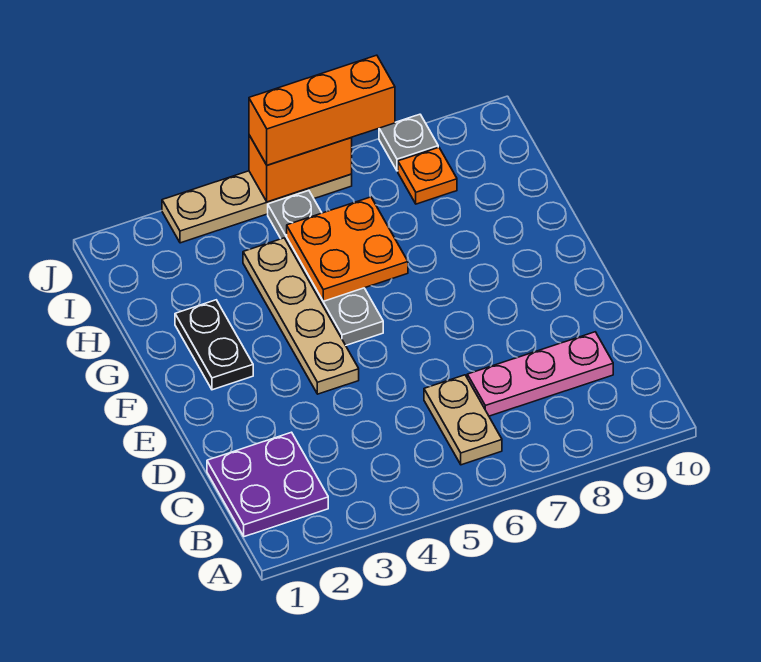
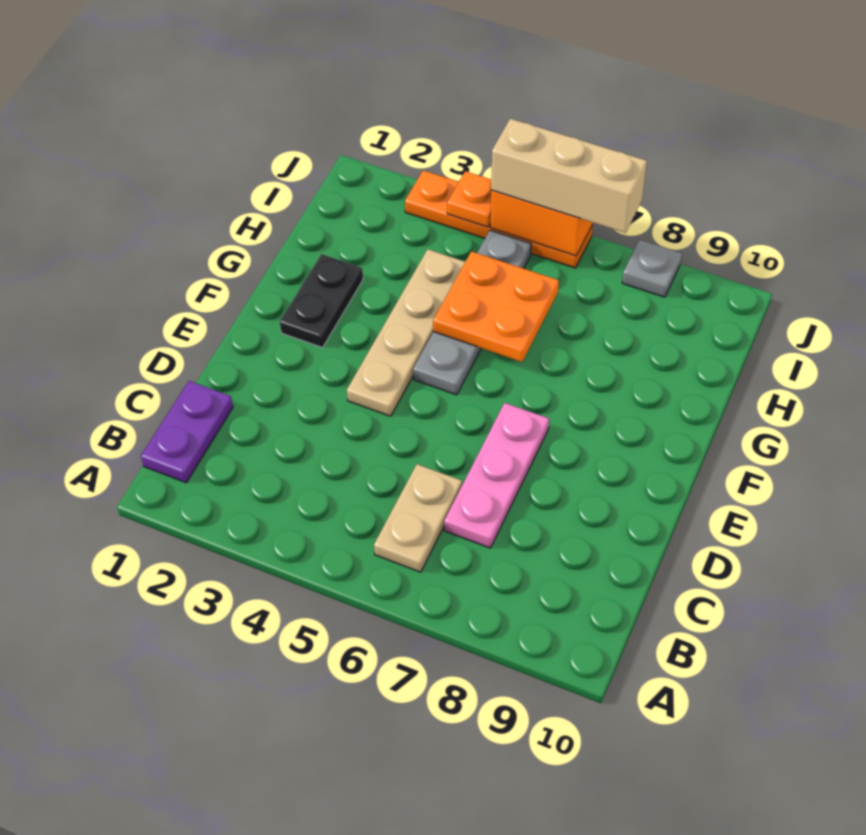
purple plate B1:C2 level 1 -> purple plate B1:C1 level 1
pink plate C7:C9 level 1 -> pink plate C7:E7 level 1
orange plate I8 level 1 -> orange plate J4 level 2
tan plate J3:J6 level 1 -> orange plate J3:J6 level 1
orange brick J5:J7 level 3 -> tan brick J5:J7 level 3

